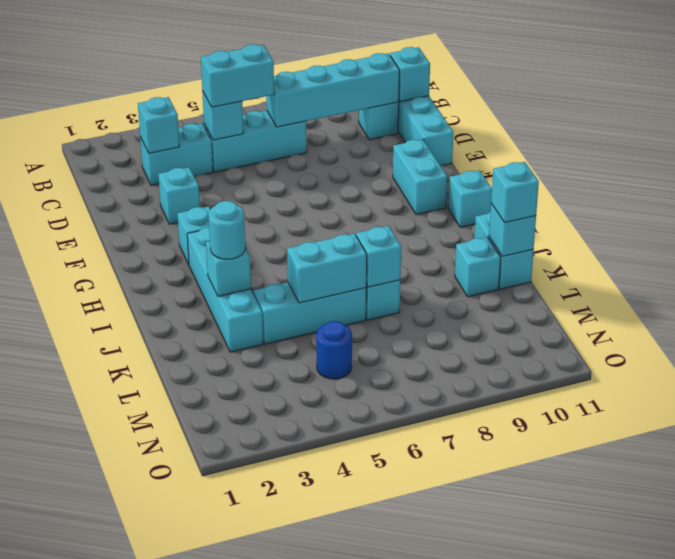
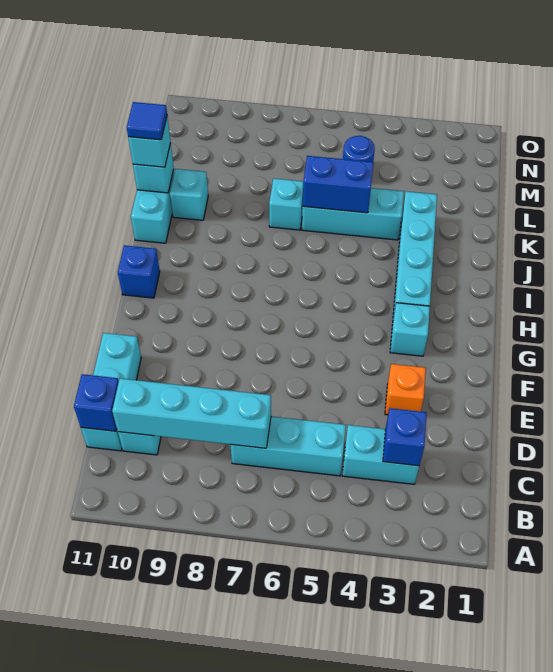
cyan brick C3 level 2 -> blue brick C3 level 2
cyan brick C5 level 2 -> none
cyan brick C5:C6 level 3 -> none
cyan brick C11 level 2 -> blue brick C11 level 2
cyan brick E3 level 1 -> orange brick E3 level 1
cyan brick F10:G10 level 1 -> none
cyan brick H11 level 1 -> blue brick H11 level 1
cyan brick J3 level 2 -> none
cyan round brick J3 level 3 -> none
cyan brick K5:K6 level 2 -> blue brick K5:K6 level 2
cyan brick K7 level 2 -> none
none -> blue tile K11 level 4

